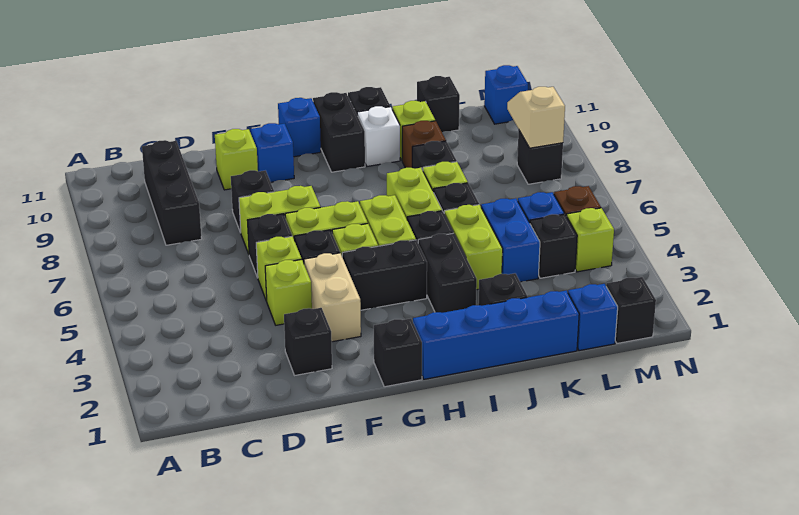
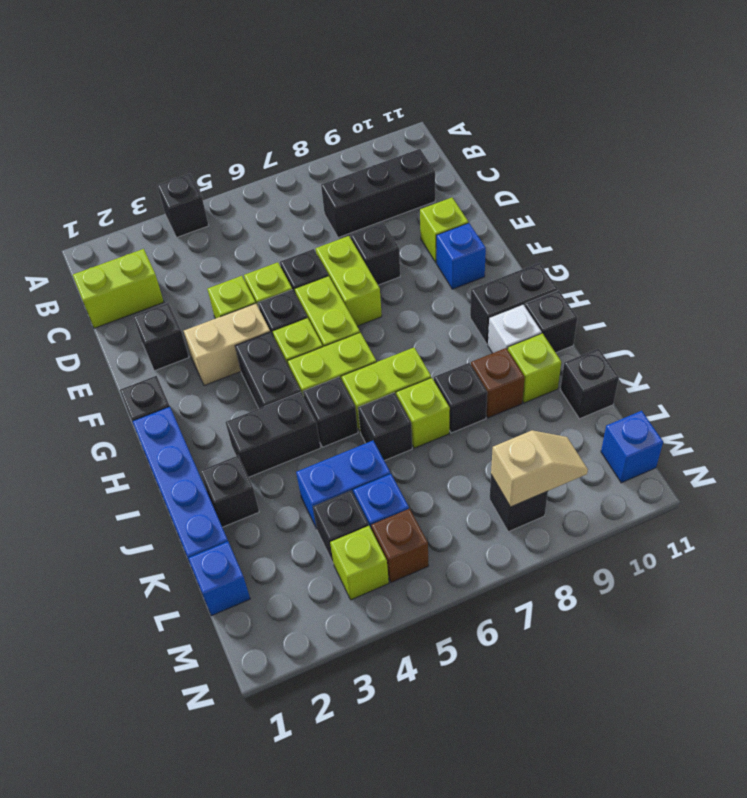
blue brick G11 level 1 -> none
lime brick J4:J5 level 1 -> lime brick C1:C2 level 1
black brick M1 level 1 -> black brick A4 level 1

